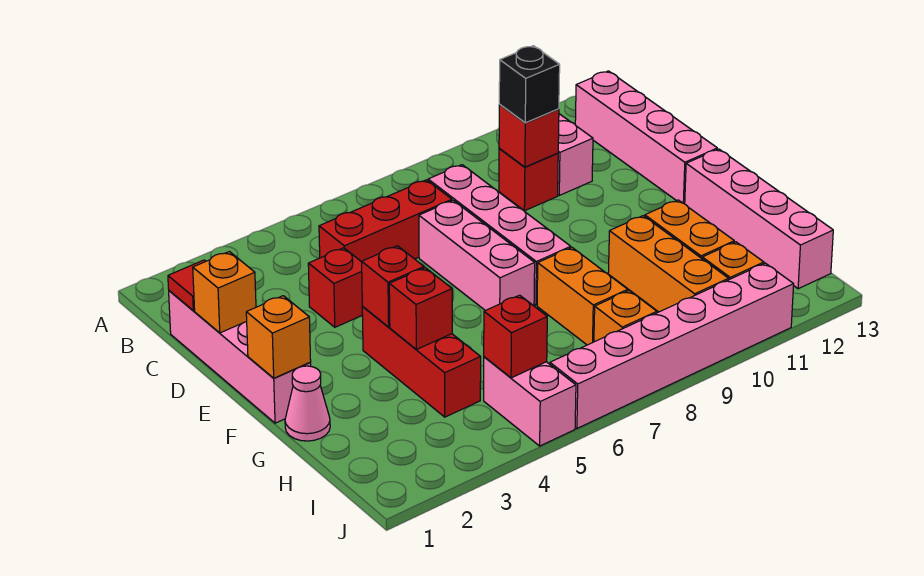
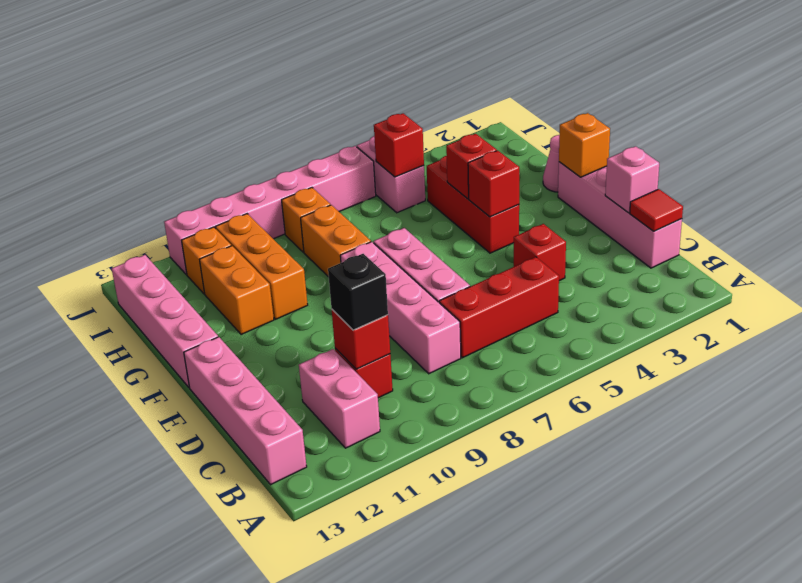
orange brick D1 level 2 -> pink brick D1 level 2

